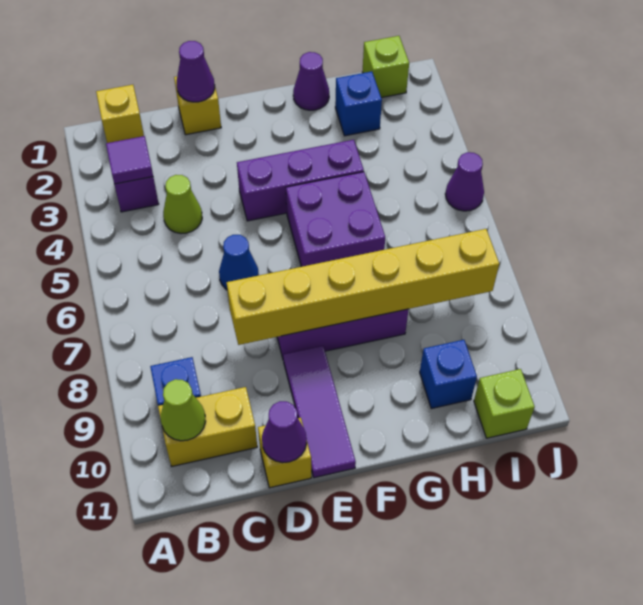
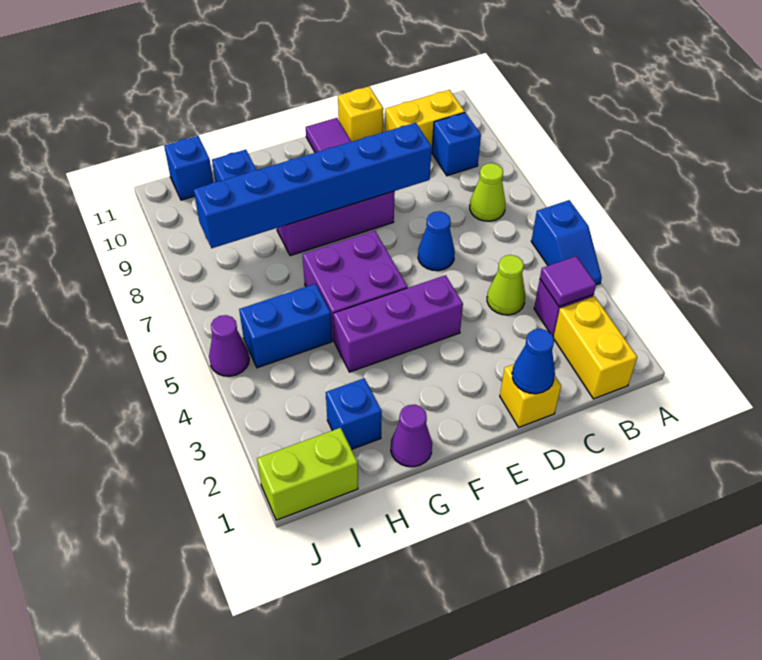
none -> blue slope A4:A5 level 1 top 5
yellow brick B1 level 1 -> yellow brick B1:B2 level 1
lime cone B10 level 2 -> lime cone B7 level 1
purple cone D1 level 2 -> blue cone D1 level 2
yellow brick D8:I8 level 2 -> blue brick D8:I8 level 2
purple cone D11 level 2 -> none
none -> blue brick H5:I5 level 1
lime brick I1 level 1 -> lime brick I1:J1 level 1
lime brick I11 level 1 -> blue brick I11 level 1

